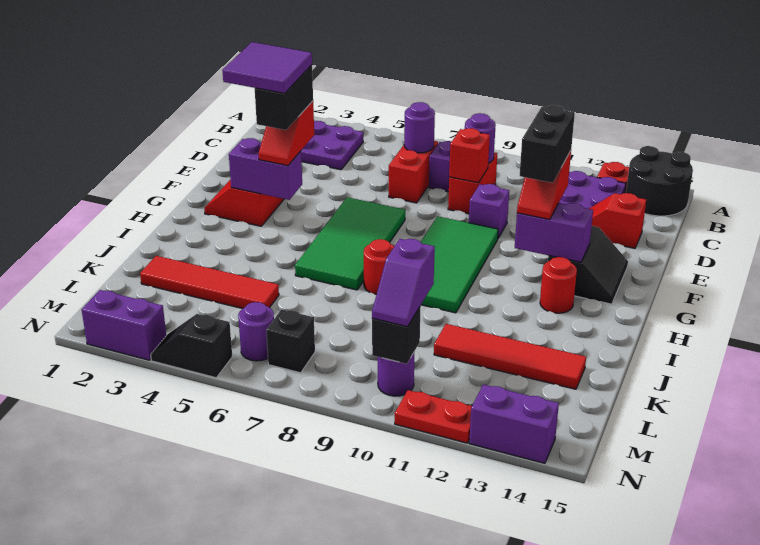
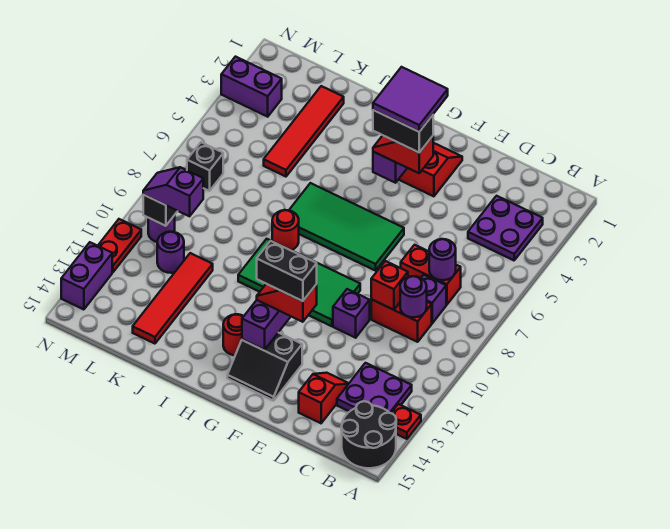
purple round brick M6 level 1 -> purple round brick L11 level 1
purple brick N2:N3 level 1 -> purple brick M3:N3 level 1
black slope N4:N5 level 1 top 5 -> none

